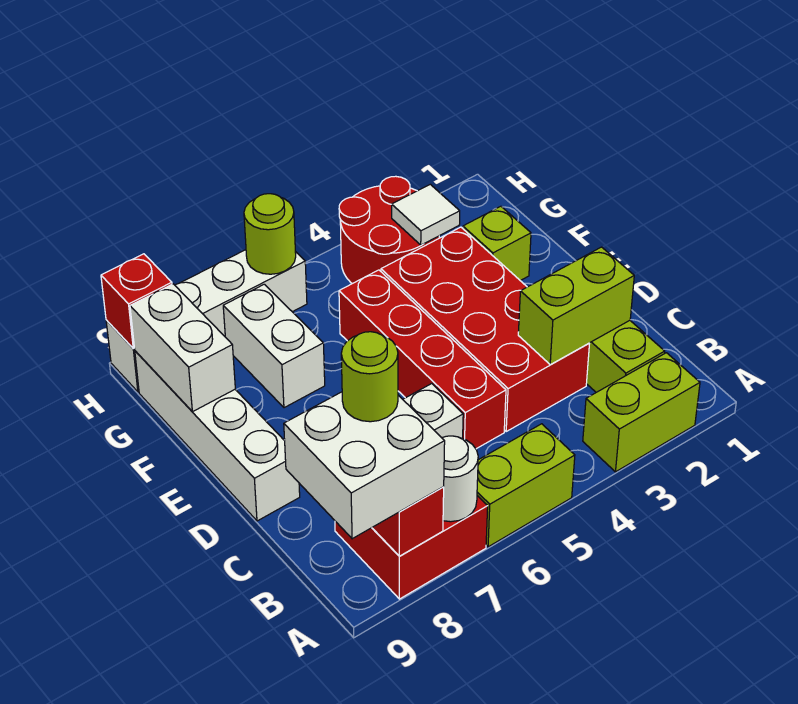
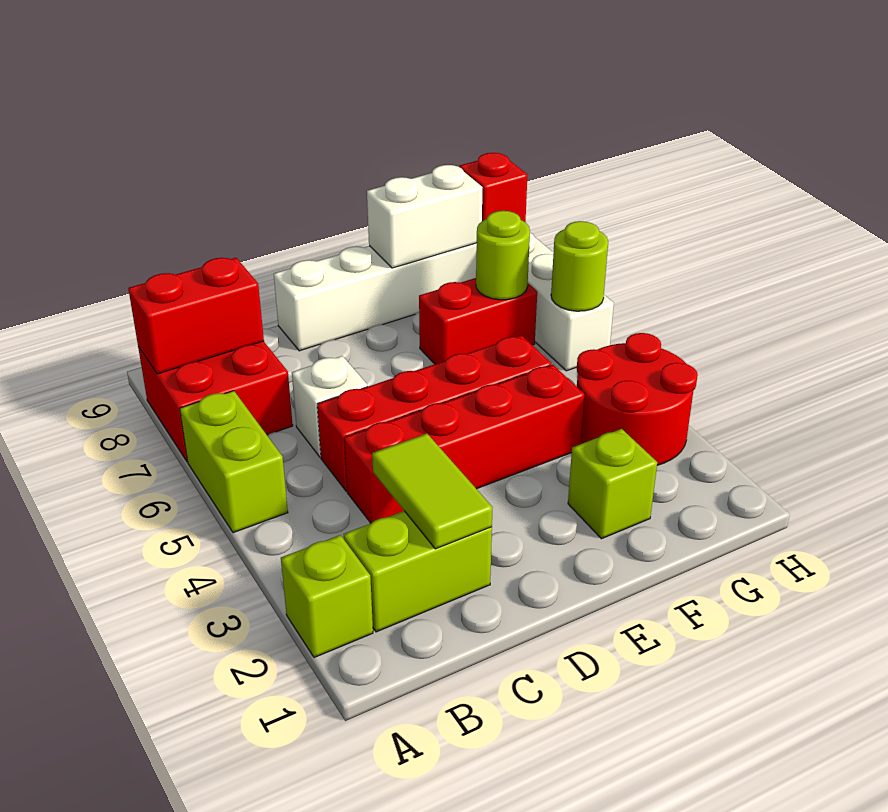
lime brick A2:A3 level 1 -> lime brick A2 level 1
white round brick A7 level 2 -> none
white brick A8:B9 level 3 -> none
lime round brick B8 level 4 -> lime round brick G7 level 2
lime brick C2:C3 level 2 -> lime tile C2:C3 level 2
red brick C3:F4 level 1 -> red brick C4:F4 level 1
white brick F7:G7 level 1 -> red brick F7:G7 level 1
white tile G3 level 2 -> none

